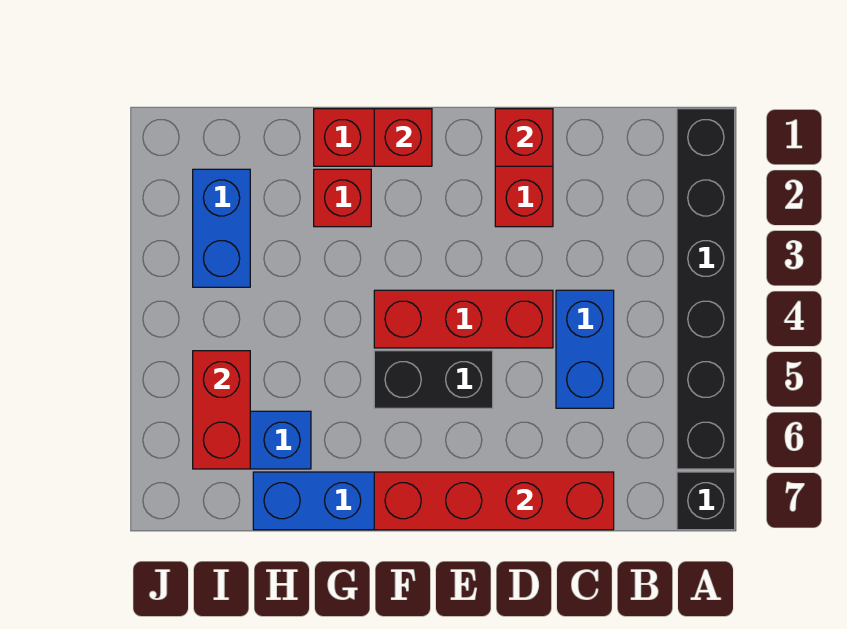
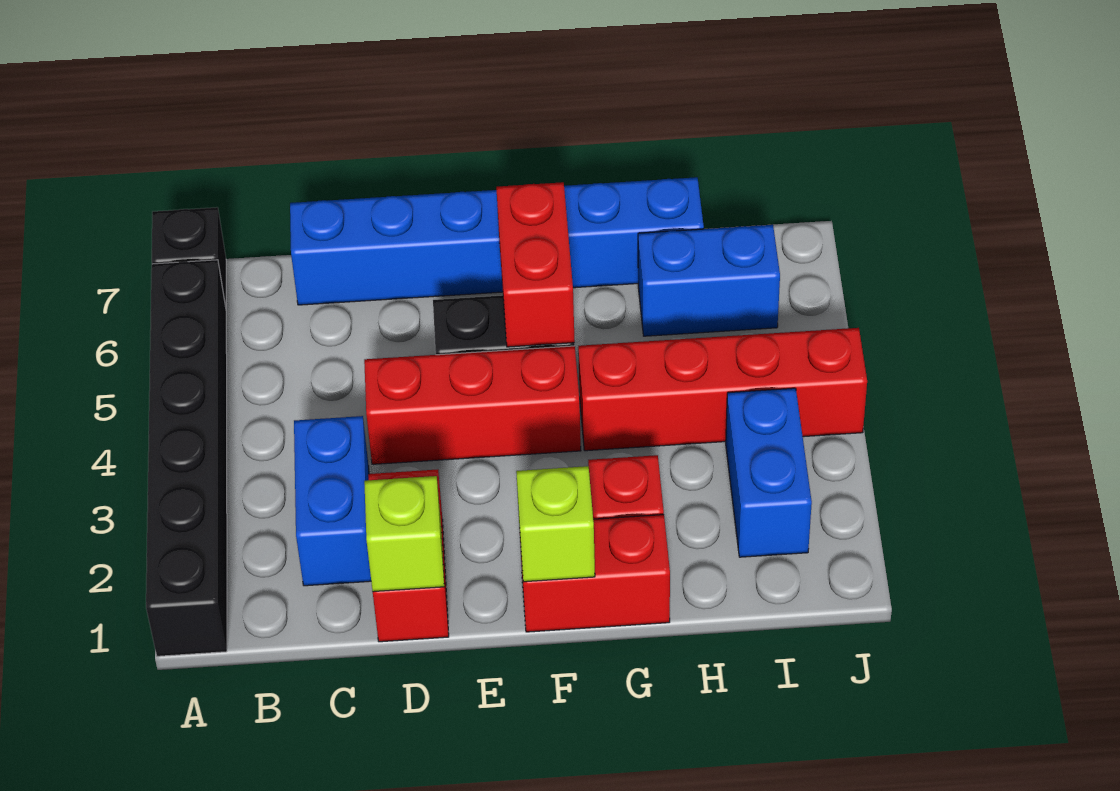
blue brick C4:C5 level 1 -> blue brick C2:C3 level 1
red brick C7:F7 level 2 -> red brick G4:J4 level 1
red brick D1 level 2 -> lime brick D1 level 2
red brick F1 level 2 -> lime brick F1 level 2
red brick I5:I6 level 2 -> red brick F5:F6 level 2

